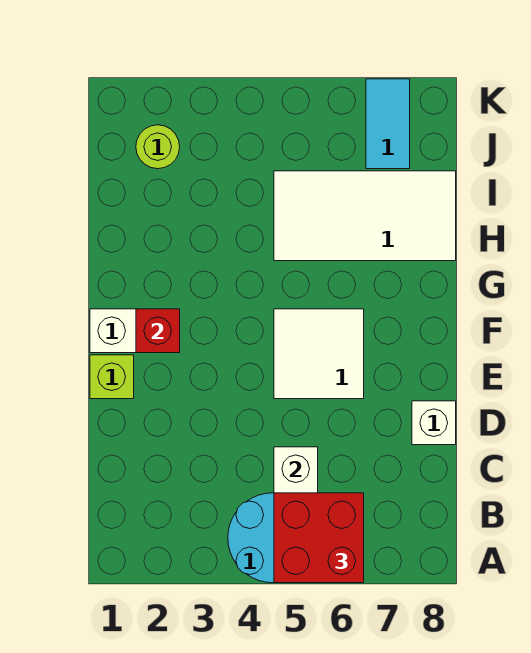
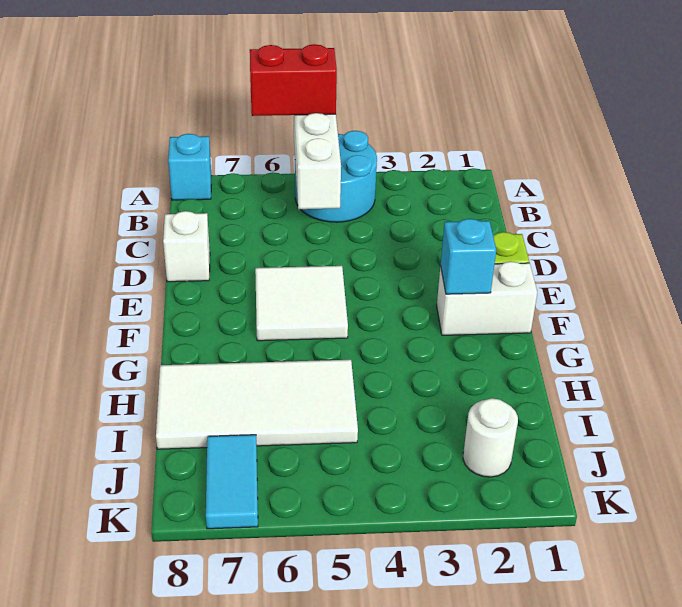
red brick A5:B6 level 3 -> red brick A5:A6 level 3
none -> cyan brick A8 level 1
red brick F2 level 2 -> cyan brick F2 level 2
lime round brick J2 level 1 -> white round brick J2 level 1

